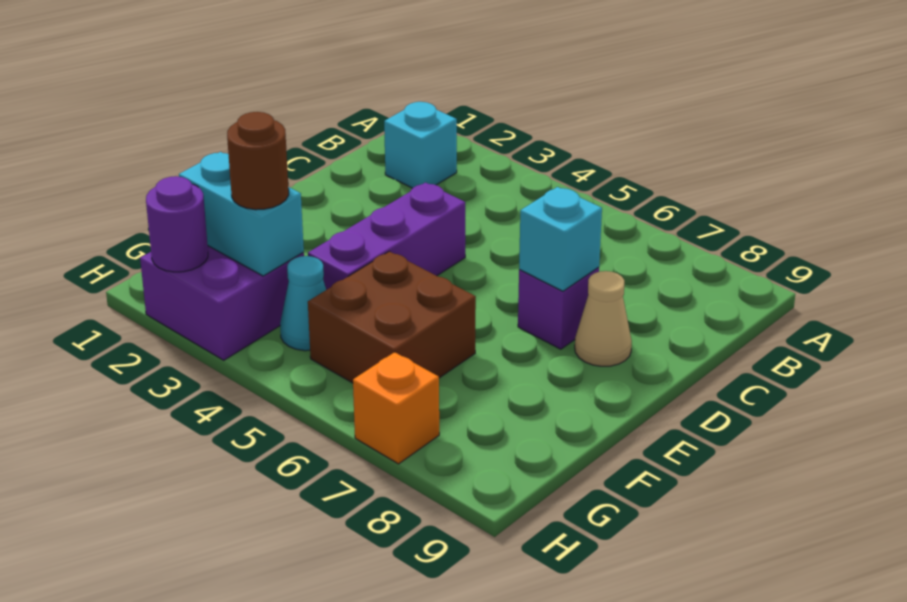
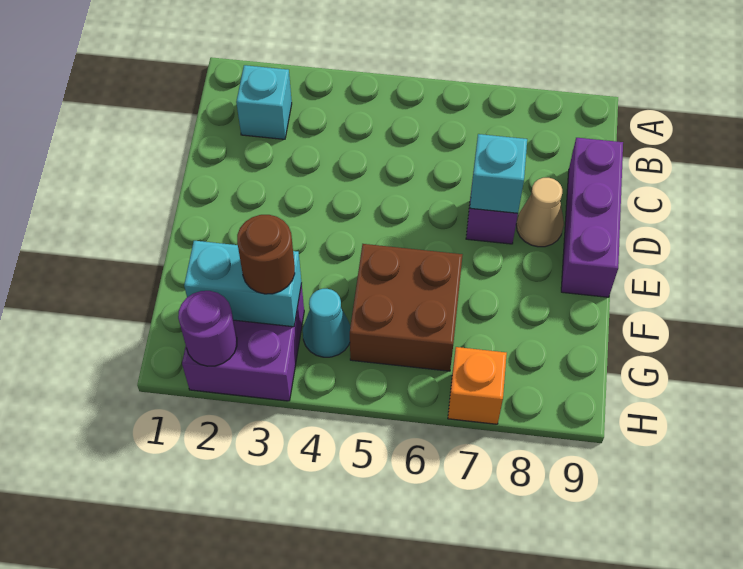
purple brick D4:F4 level 1 -> purple brick C9:E9 level 1

